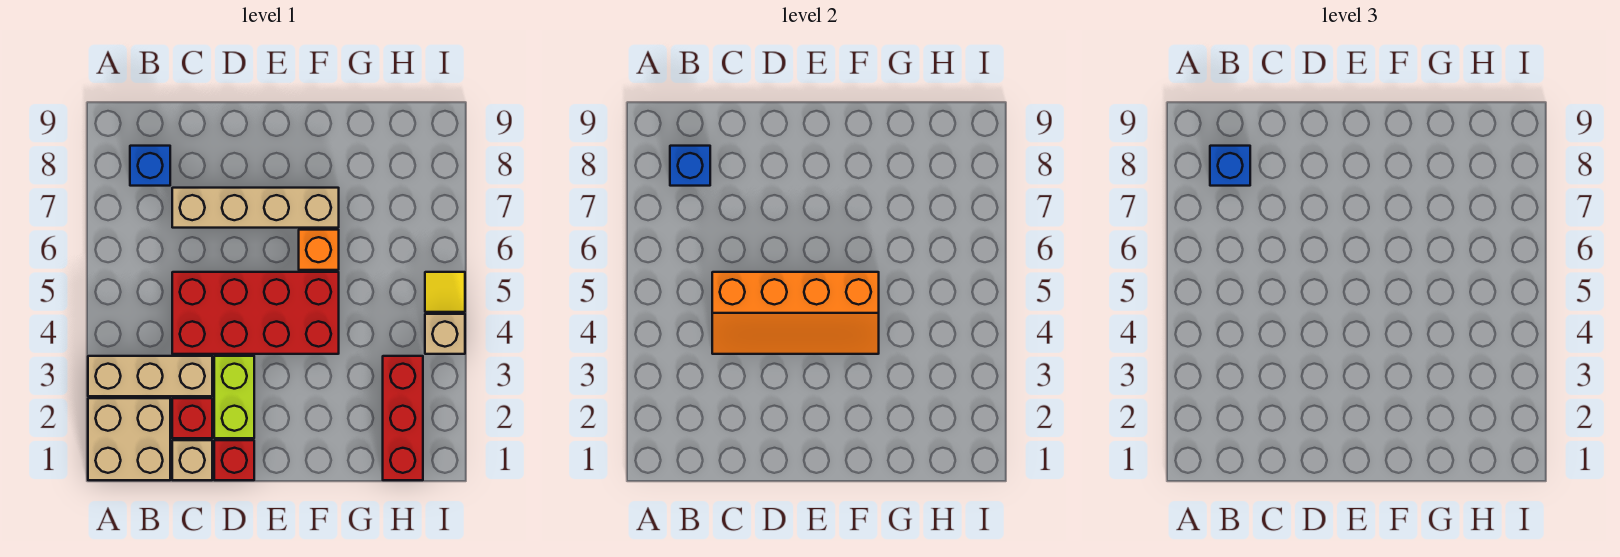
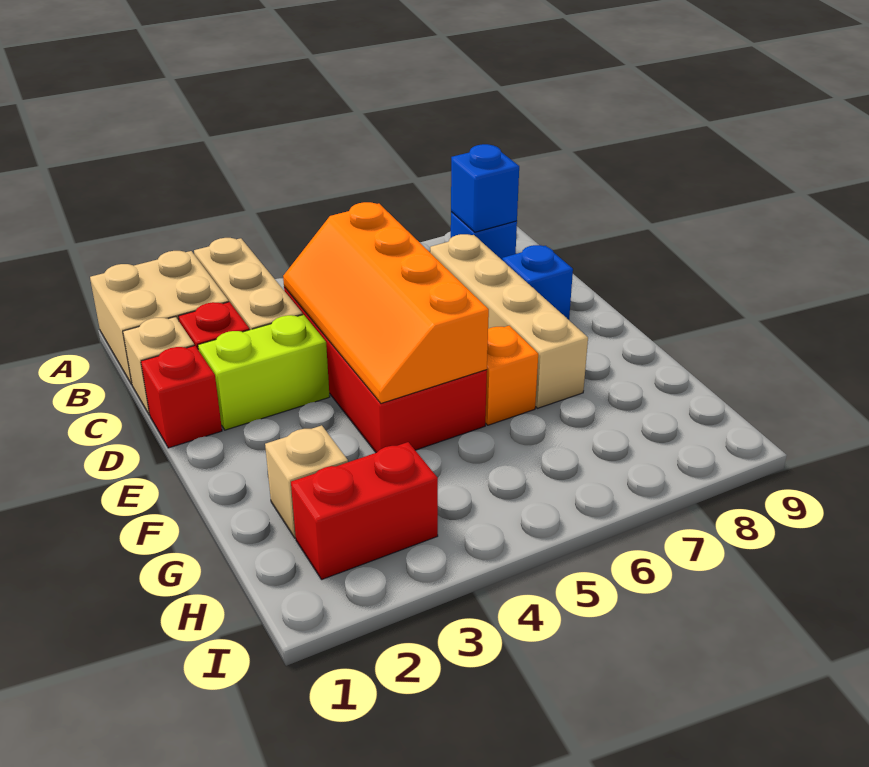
blue brick B8 level 3 -> blue brick D8 level 1
red brick H1:H3 level 1 -> red brick H2:H3 level 1
tan brick I4 level 1 -> tan brick G2 level 1
yellow tile I5 level 1 -> none

